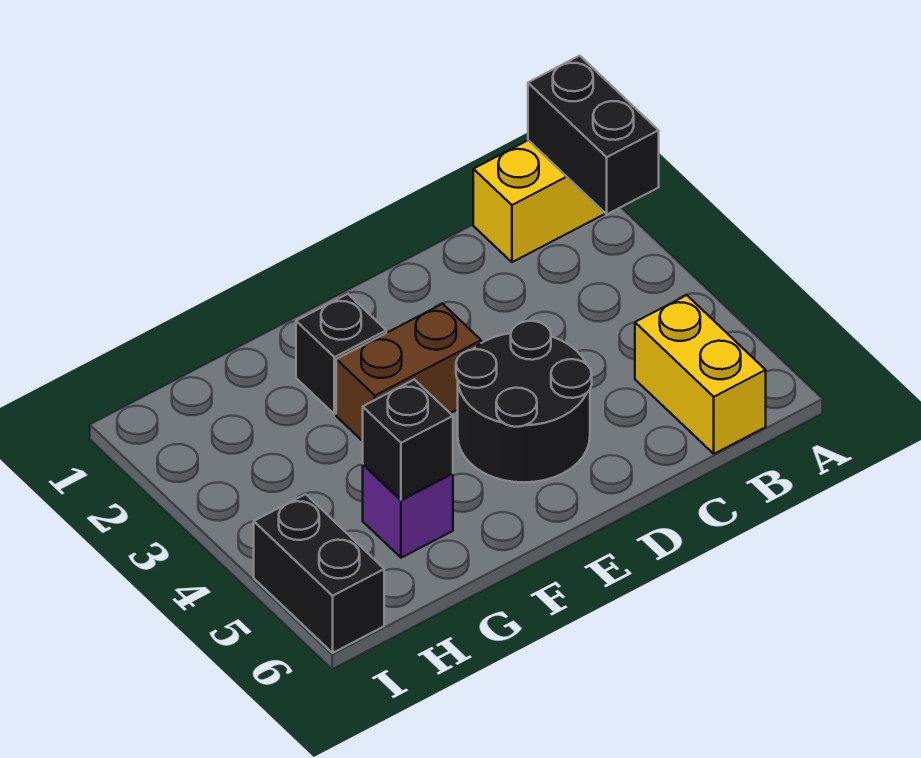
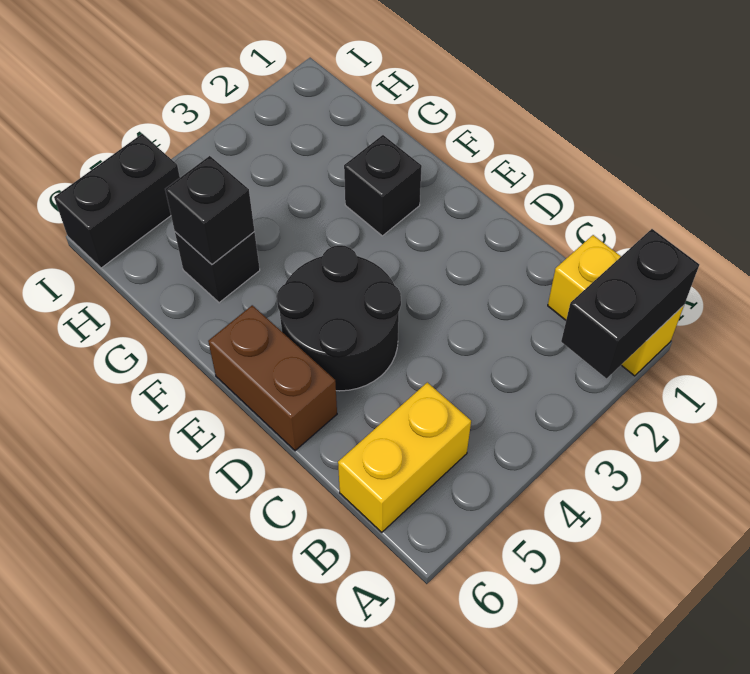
brown brick E3:F3 level 1 -> brown brick D6:E6 level 1
purple brick G5 level 1 -> black brick G5 level 1

